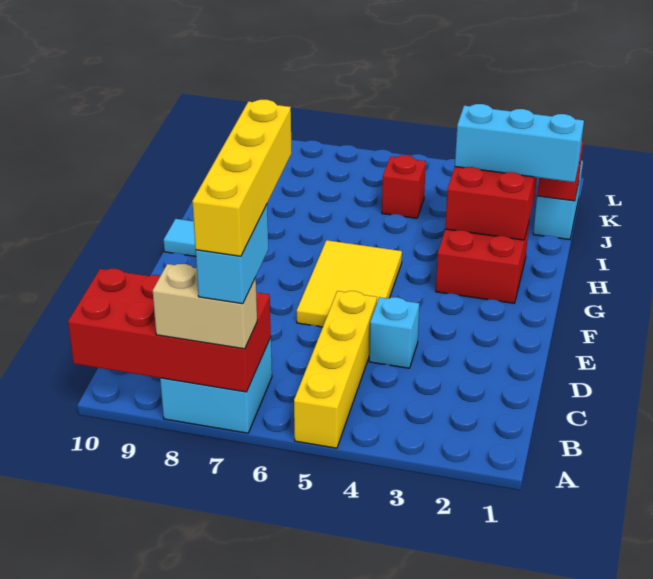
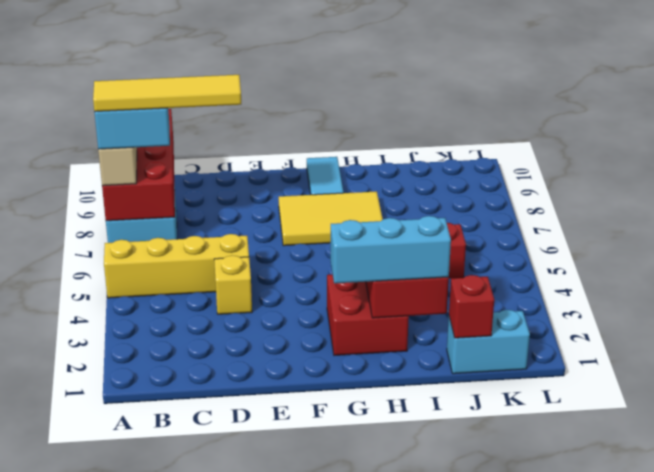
yellow brick A7:D7 level 5 -> yellow tile A7:D7 level 5
cyan brick D4 level 1 -> yellow brick D4 level 1
yellow tile E5:G6 level 1 -> yellow tile F7:H8 level 1
cyan brick I1:I3 level 3 -> cyan brick G2:I2 level 3

